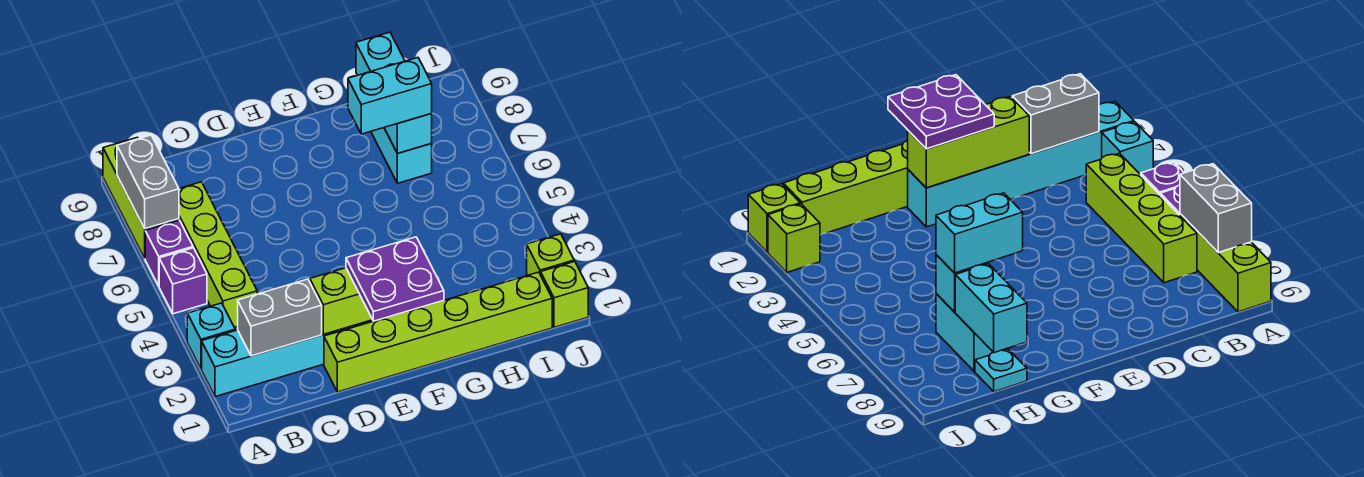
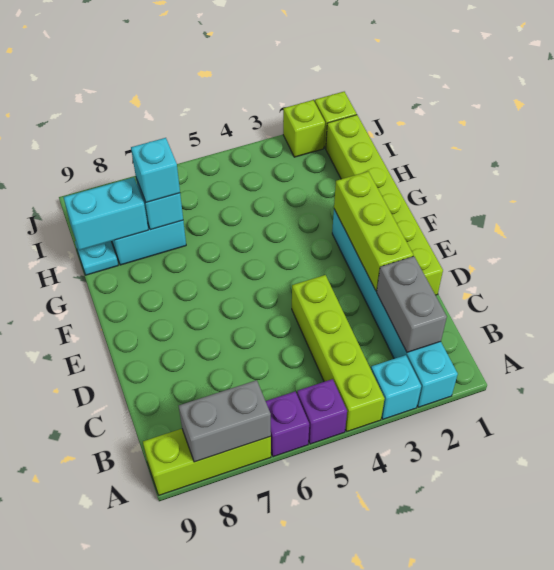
lime brick B4:B7 level 1 -> lime brick A4:D4 level 1
purple plate E1:F2 level 3 -> none
cyan brick G7:H7 level 3 -> cyan brick H7 level 3

